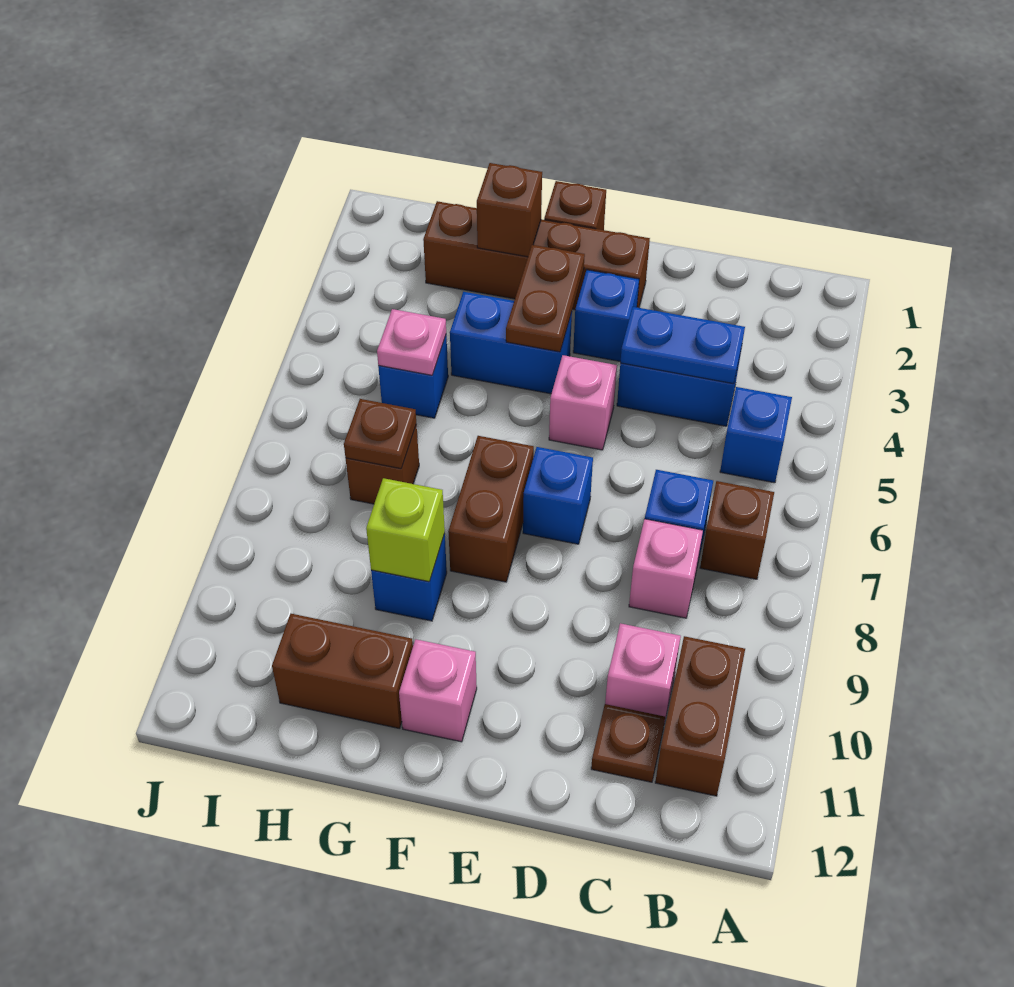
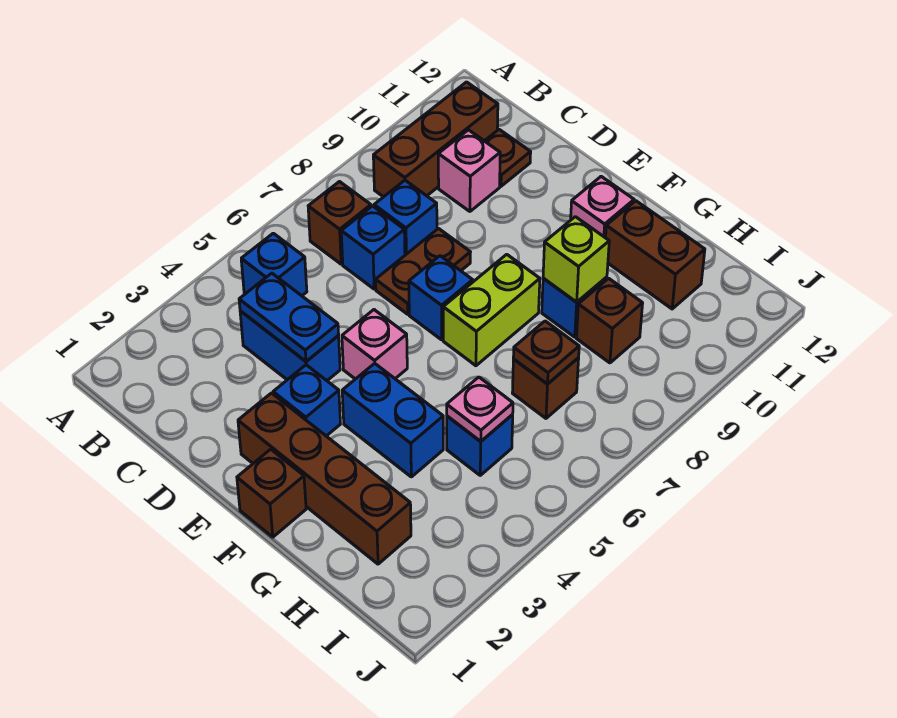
brown brick B10:B11 level 1 -> brown brick B9:B11 level 1
pink brick C8 level 1 -> blue brick C8 level 1
brown plate F3:F4 level 2 -> brown plate D7:D8 level 1
brown brick F7:F8 level 1 -> lime brick F7:F8 level 1
brown brick G2 level 2 -> brown brick H9 level 1

